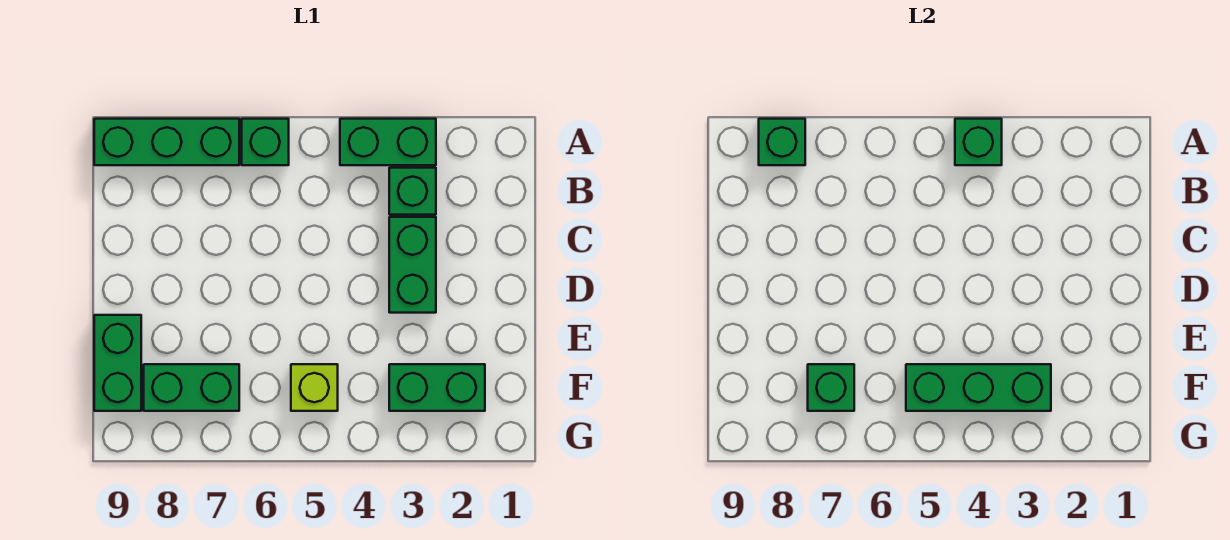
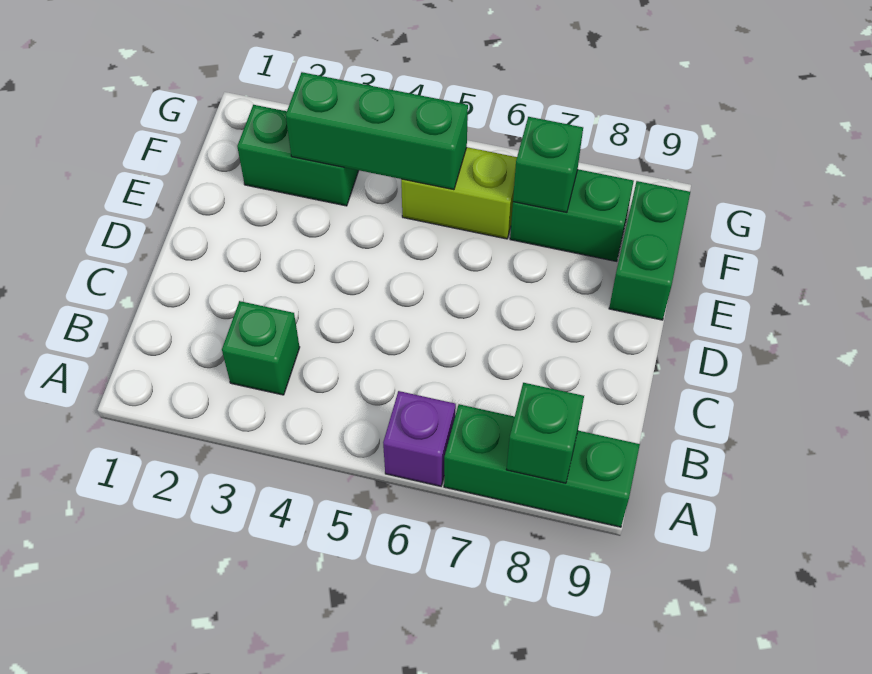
green brick A3:A4 level 1 -> none
green brick A4 level 2 -> none
green brick A6 level 1 -> purple brick A6 level 1
green brick C3:D3 level 1 -> none
lime brick F5 level 1 -> lime brick F5:F6 level 1

